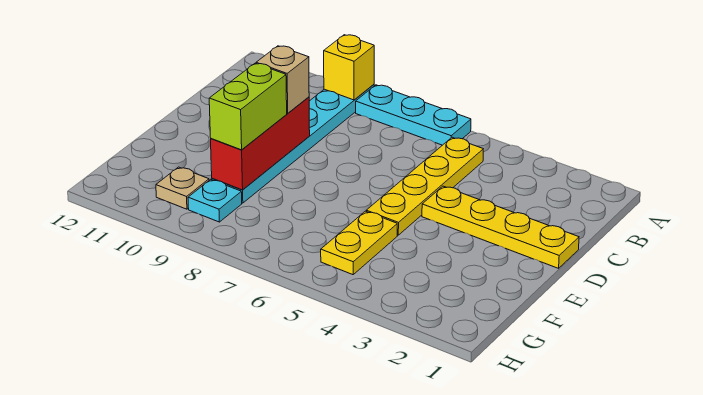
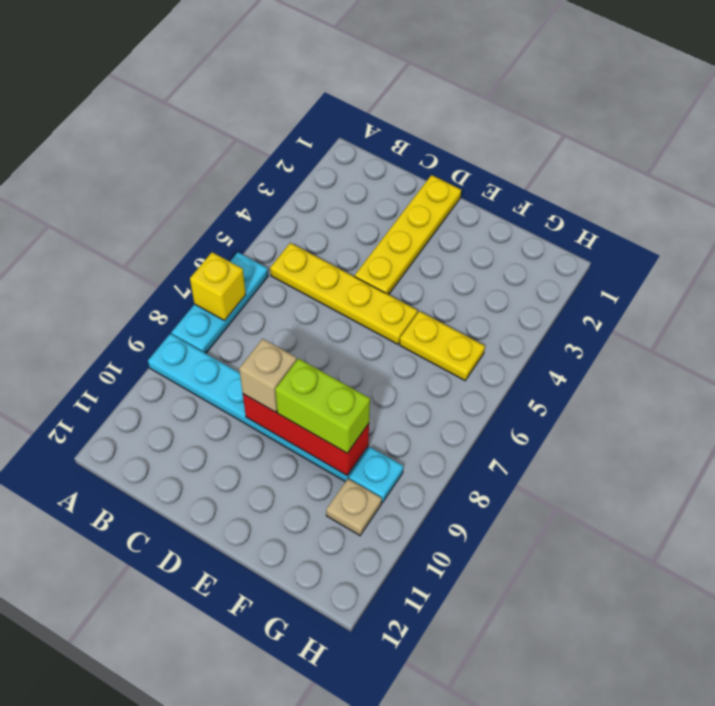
yellow brick A9 level 2 -> yellow brick A7 level 2

